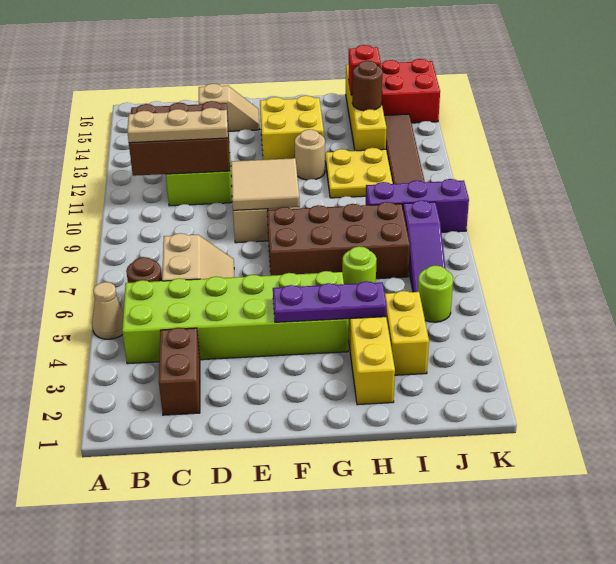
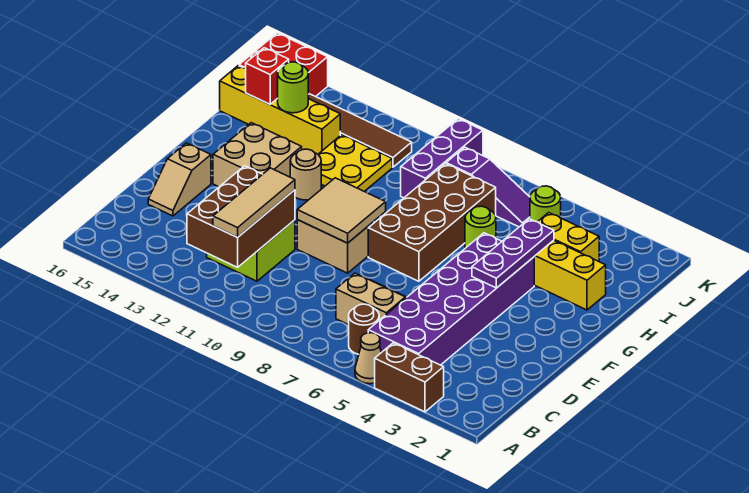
lime brick B4:G5 level 1 -> purple brick B4:G5 level 1
tan plate B11:D11 level 3 -> tan tile B11:D11 level 3
brown brick C2:C3 level 1 -> brown brick A3:A4 level 1
tan slope D15:E15 level 1 top D -> tan slope D15:E15 level 1 top E
yellow brick F13:G14 level 1 -> tan brick F13:G14 level 1
brown round brick I14 level 2 -> lime round brick I14 level 2

